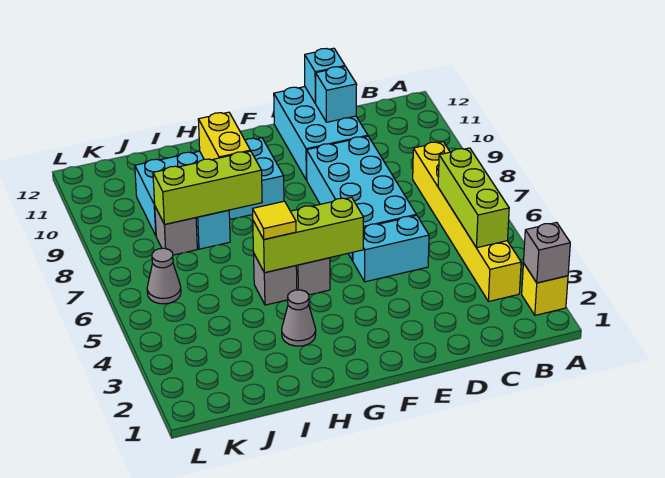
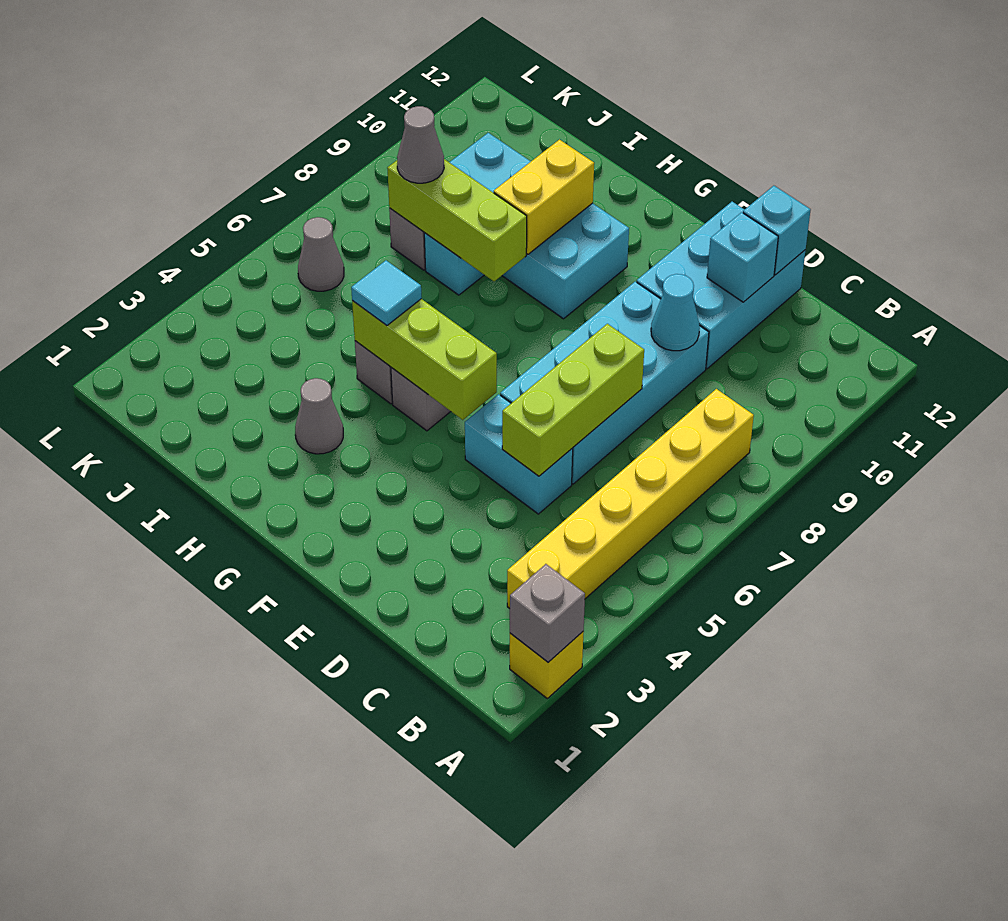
lime brick B4:B6 level 2 -> lime brick D5:D7 level 2
none -> cyan cone D9 level 2
yellow tile H5 level 3 -> cyan tile H5 level 3
none -> grey cone J8 level 3

